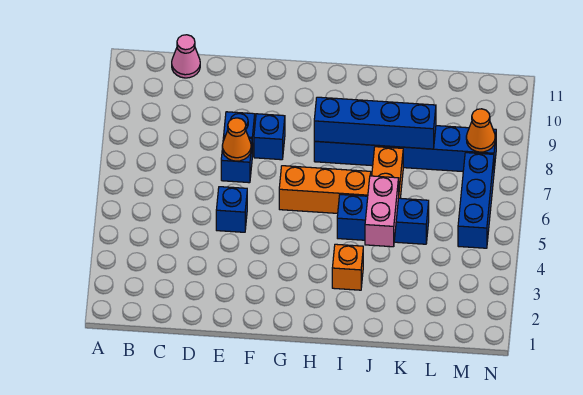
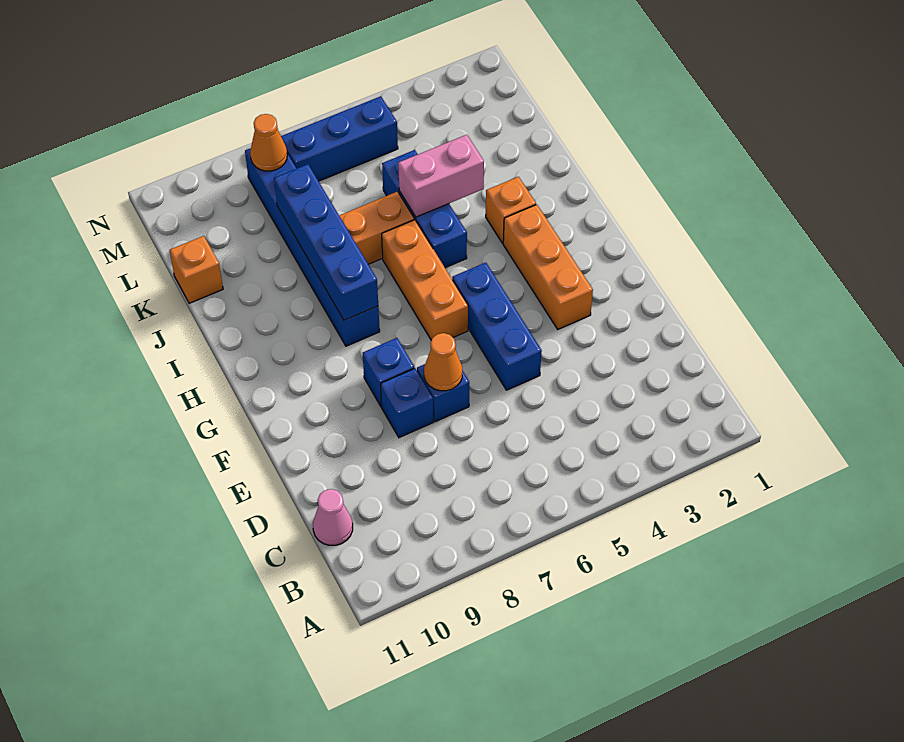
blue brick E5 level 1 -> blue brick E5:G5 level 1
none -> orange brick F3:H3 level 1
none -> orange brick K11 level 1

